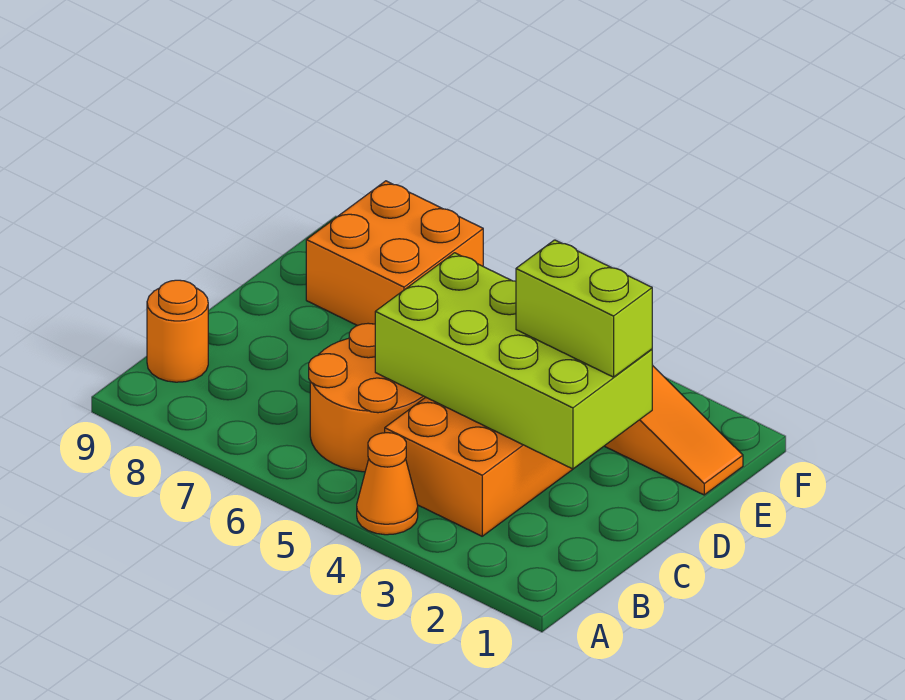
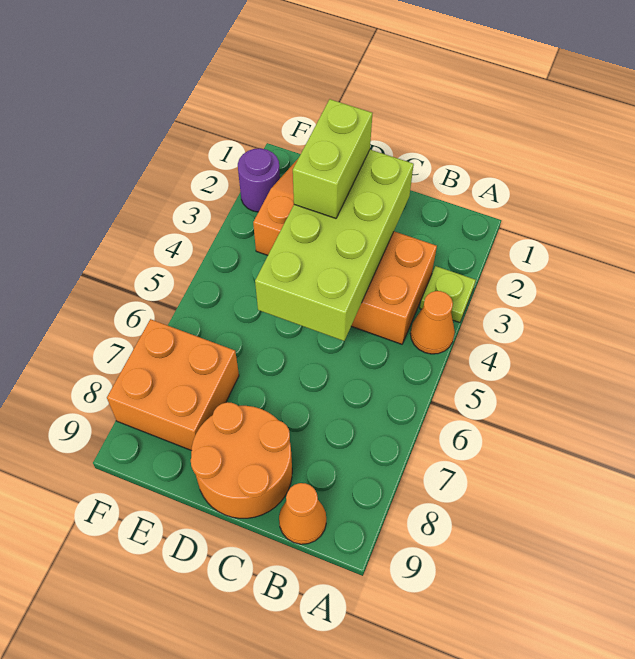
none -> lime plate A3 level 1
orange round brick B5:C6 level 1 -> orange round brick C8:D9 level 1
orange round brick B9 level 1 -> orange cone B9 level 1
none -> purple round brick F2 level 1

